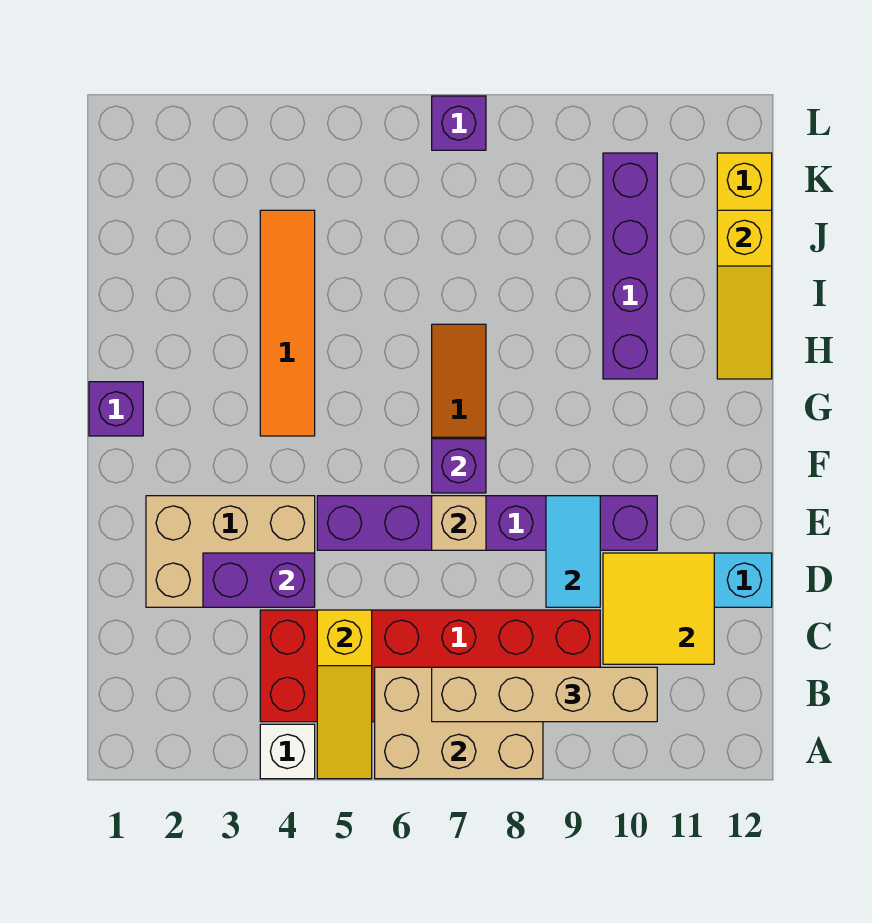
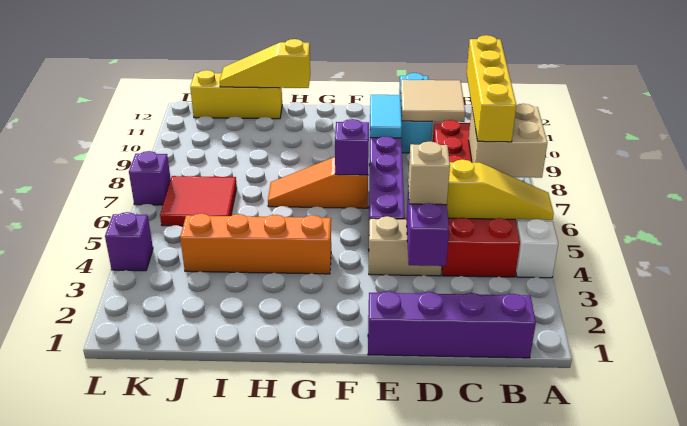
tan brick A6:B8 level 2 -> tan brick A7:B8 level 2
tan brick B7:B10 level 3 -> yellow brick B7:B10 level 3
yellow tile C10:D11 level 2 -> tan tile C10:D11 level 2
tan brick D2:E4 level 1 -> tan brick D4:E4 level 1
cyan tile D9:E9 level 2 -> cyan tile E9:E10 level 2
tan brick E7 level 2 -> tan brick D4 level 3
purple brick G1 level 1 -> purple brick L4 level 1
orange tile G4:J4 level 1 -> orange brick G4:J4 level 1
purple brick H10:K10 level 1 -> purple brick B1:E1 level 1
yellow slope H12:J12 level 2 top J -> yellow slope H12:J12 level 2 top H
none -> red tile J6:K7 level 1

